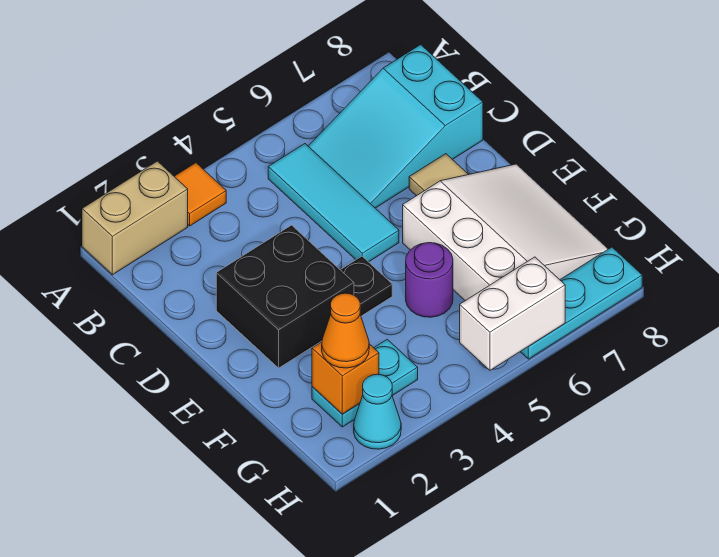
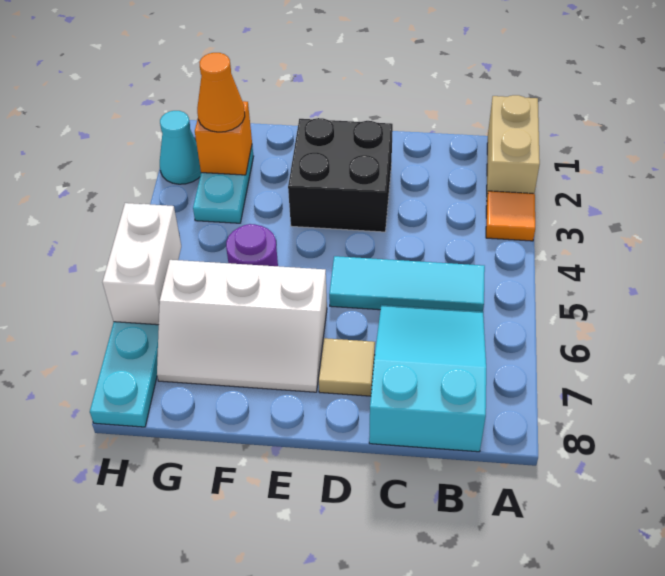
black plate E4 level 1 -> none
white slope E6:G8 level 1 top 6 -> white slope E6:G7 level 1 top 6

